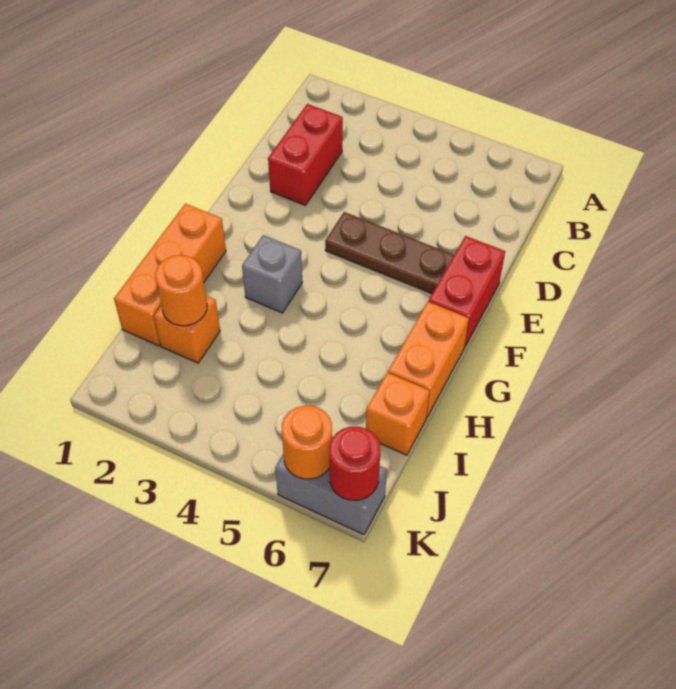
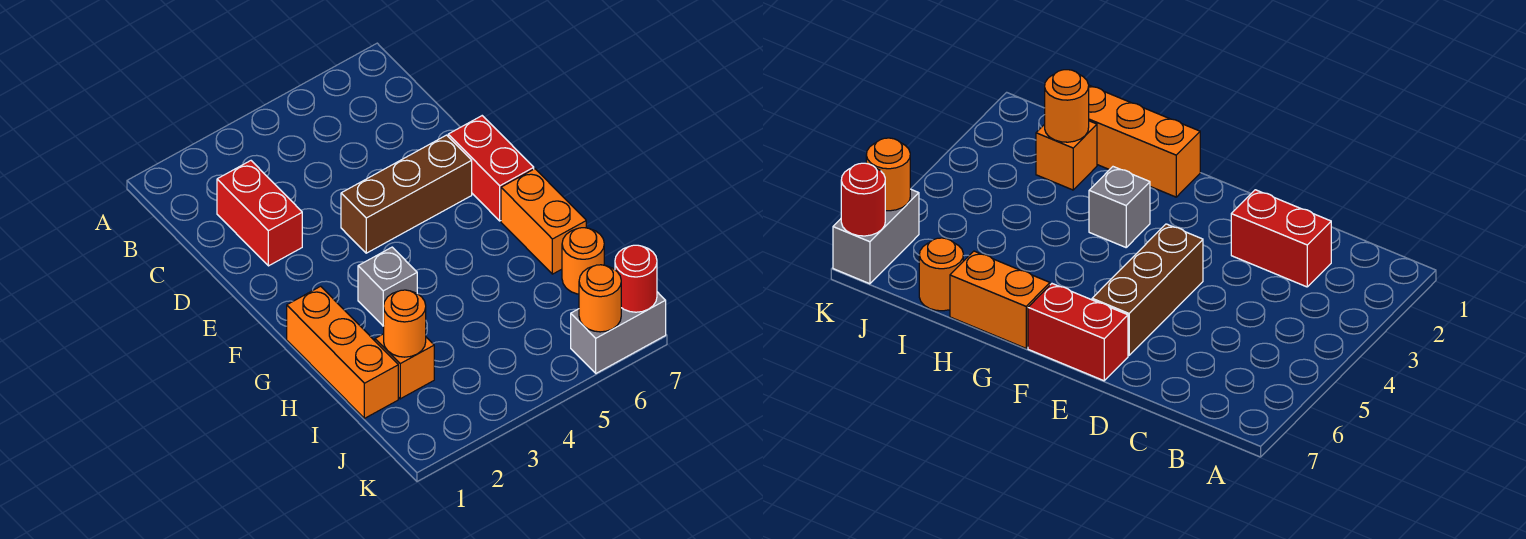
brown plate E4:E6 level 1 -> brown brick E4:E6 level 1
orange brick I7 level 1 -> orange round brick I7 level 1

